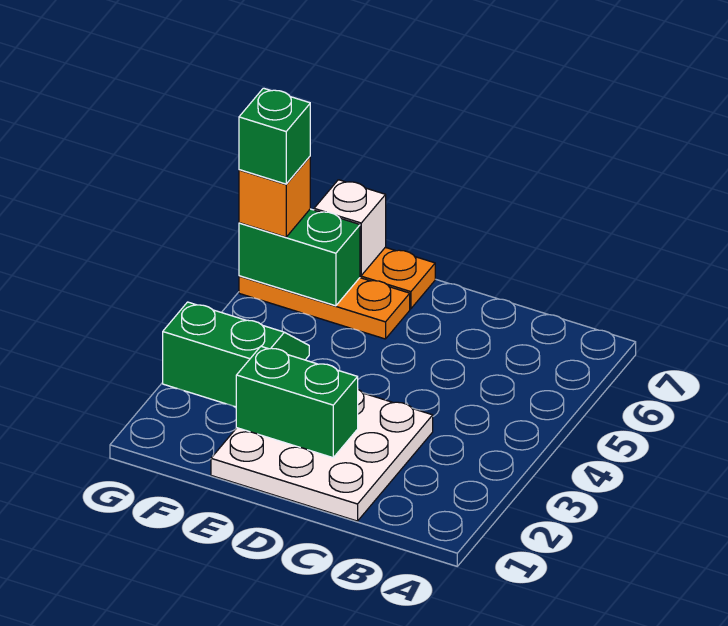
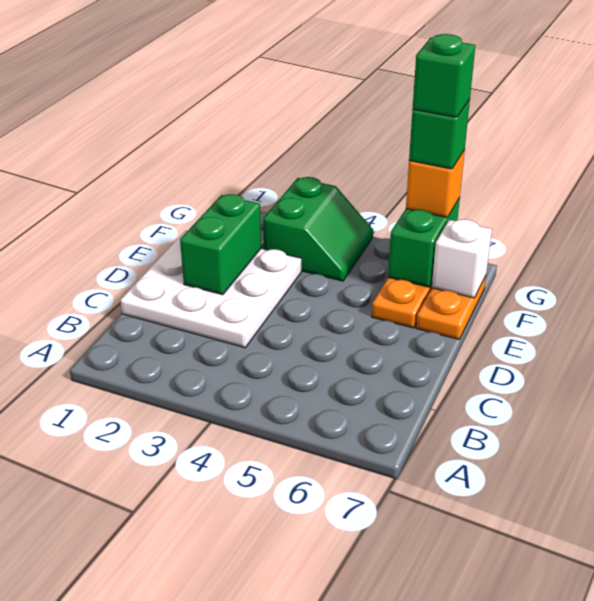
none -> green brick G6 level 5

